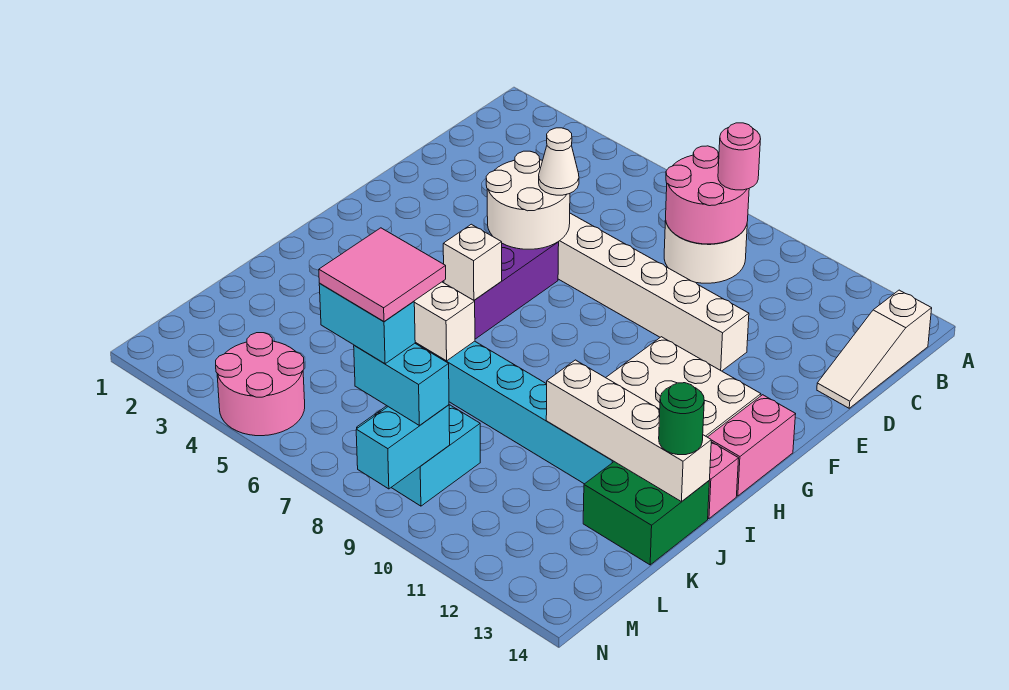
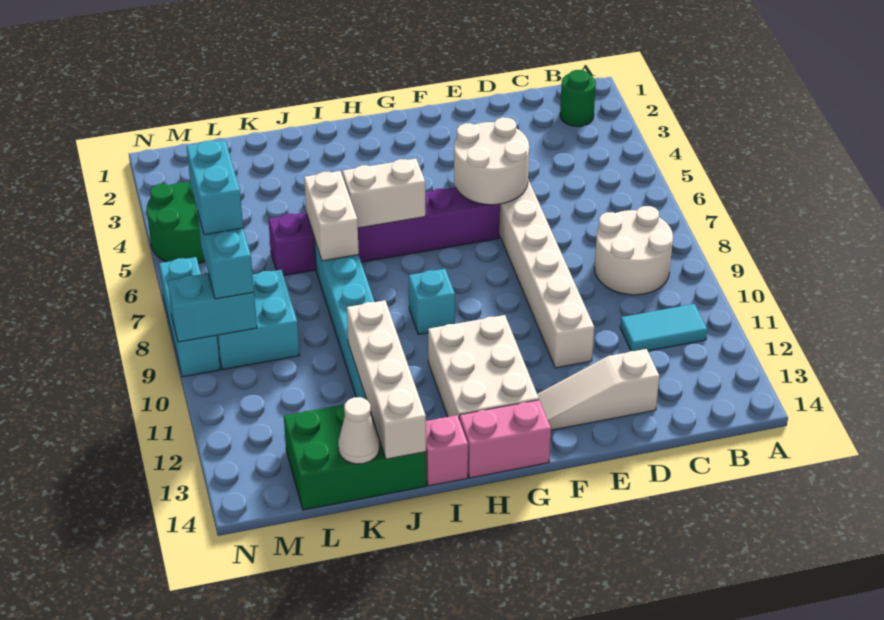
pink round brick B8:C9 level 2 -> none
pink round brick B9 level 3 -> none
none -> cyan tile B11:C11 level 1
white slope B14:D14 level 1 top B -> white slope D13:F13 level 1 top D
white cone E6 level 3 -> white cone K14 level 2
white brick H6 level 2 -> white brick H6:I6 level 2
none -> cyan brick H9 level 1
green brick J13:K14 level 1 -> green brick J13:L14 level 1
green round brick J14 level 3 -> green round brick B2 level 1
pink tile L7:M8 level 5 -> none
pink round brick M4:N5 level 1 -> green round brick M4:N5 level 1
none -> cyan brick N7:N9 level 1

